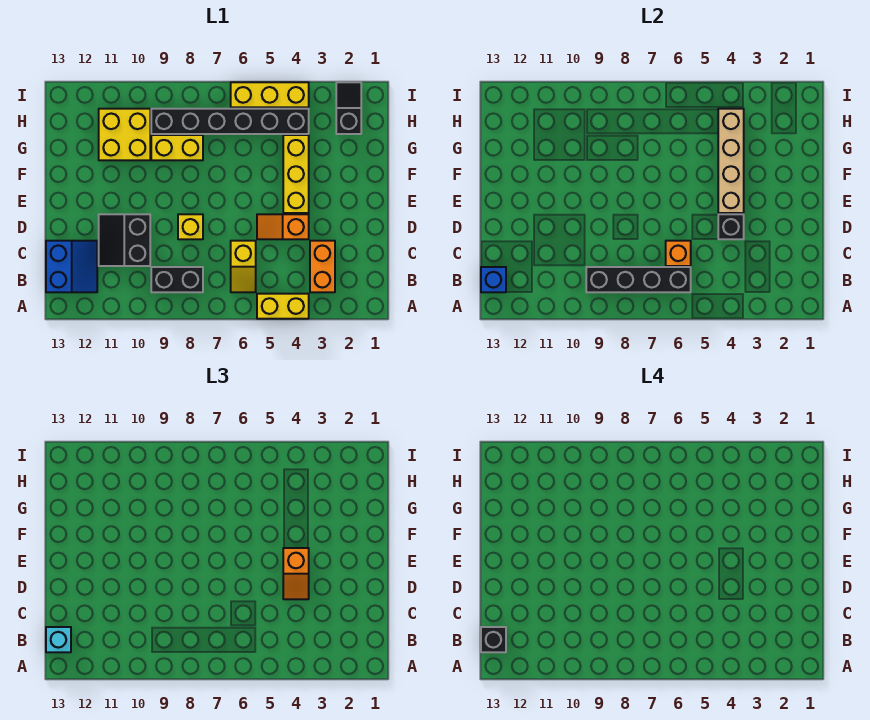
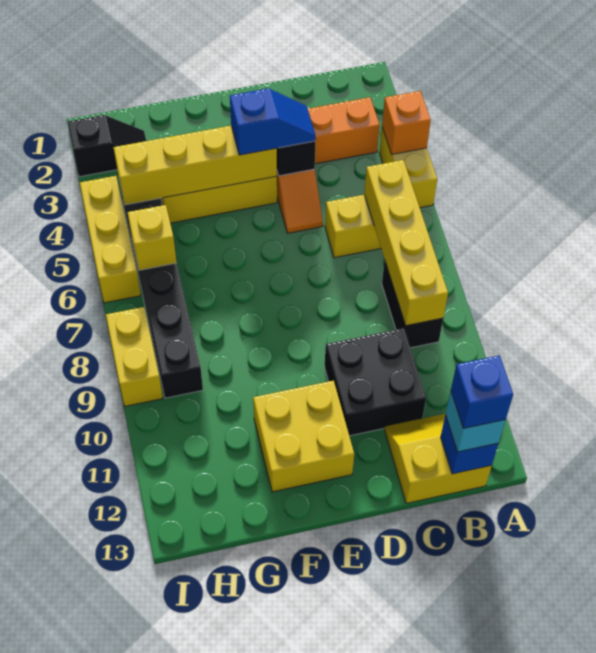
black brick B6:B9 level 2 -> yellow brick B6:B9 level 2
blue slope B12:C13 level 1 top 13 -> yellow slope B12:C13 level 1 top 13
black brick B13 level 4 -> blue brick B13 level 4
orange brick C6 level 2 -> orange brick A4 level 2
black slope C10:D11 level 1 top 10 -> black brick C10:D11 level 1
orange slope D4:E4 level 3 top E -> blue slope D4:E4 level 3 top E
yellow brick D8 level 1 -> yellow brick H6 level 2
tan brick E4:H4 level 2 -> yellow brick E4:H4 level 2
yellow brick G8:G9 level 1 -> yellow brick I8:I9 level 1
yellow brick G10:H11 level 1 -> yellow brick E11:F12 level 1
black slope H2:I2 level 1 top H -> black slope H2:I2 level 1 top I

